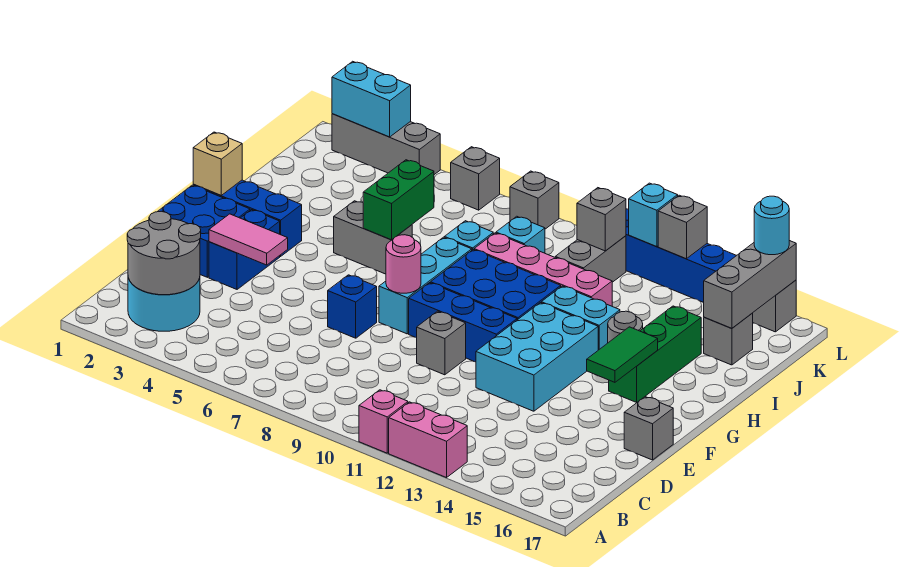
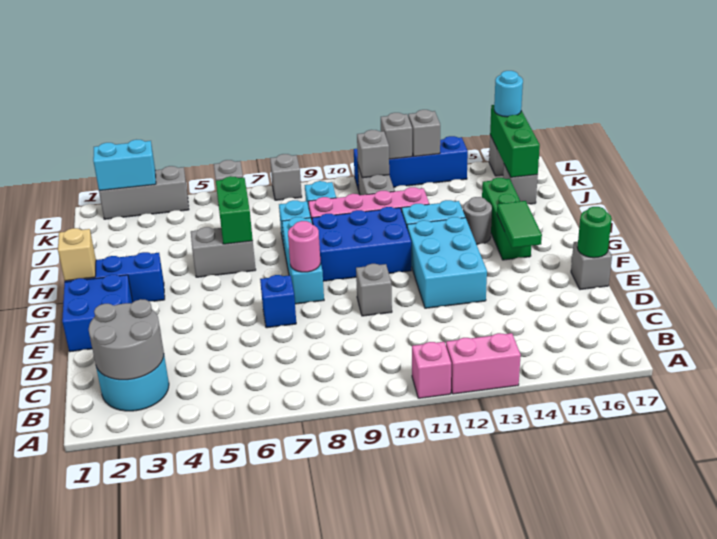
blue brick E3:F3 level 1 -> none
pink tile E3:E4 level 2 -> none
none -> green round brick E17 level 2
blue brick F9:F11 level 1 -> none
grey brick J16:L16 level 2 -> green brick J16:L16 level 2
cyan brick L12 level 2 -> grey brick L12 level 2

